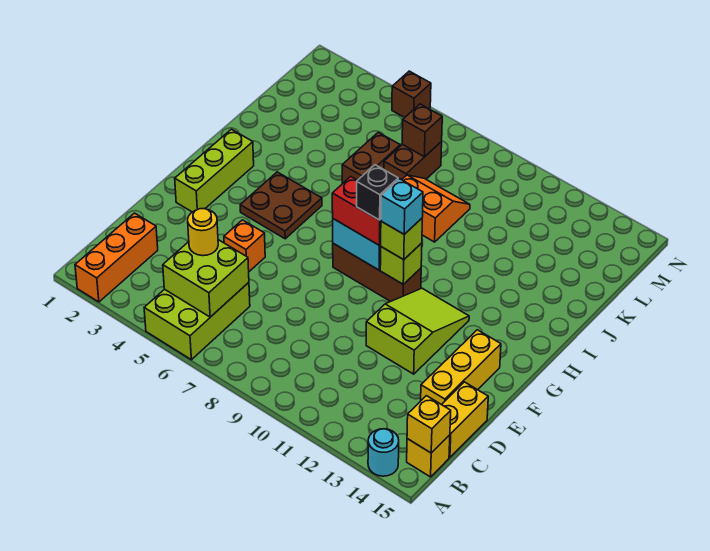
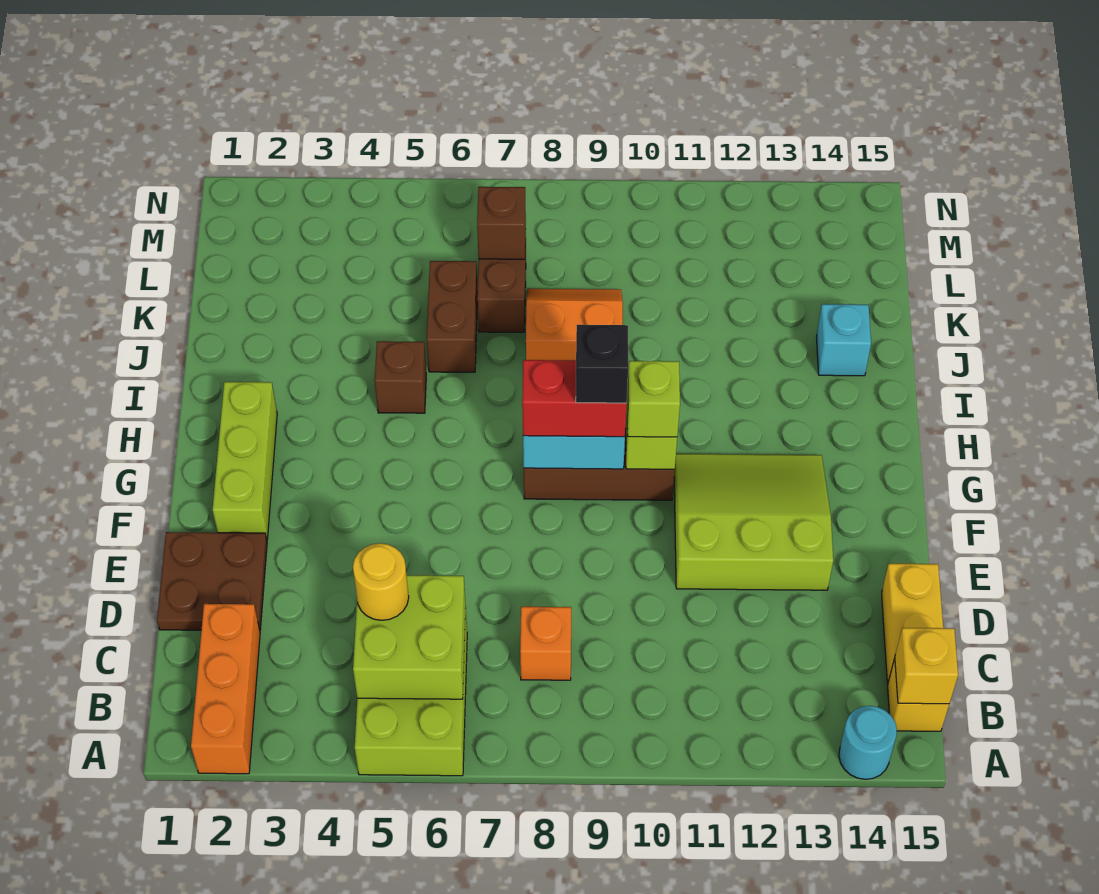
yellow brick D14:F14 level 1 -> none
orange brick E5 level 1 -> orange brick C8 level 1
lime slope E11:G12 level 1 top E -> lime slope E11:G13 level 1 top E
brown plate G4:H5 level 1 -> brown plate D1:E2 level 1
cyan brick G10 level 4 -> cyan brick J14 level 1
brown brick N5 level 1 -> brown brick I5 level 1

